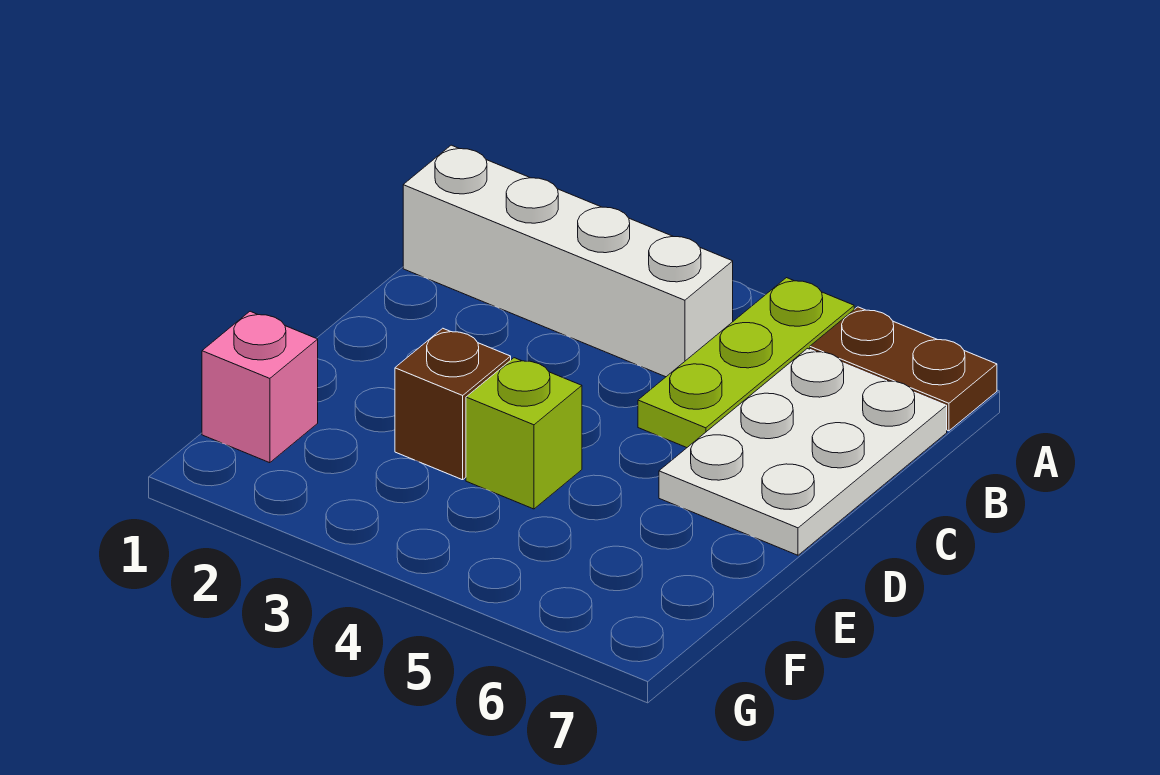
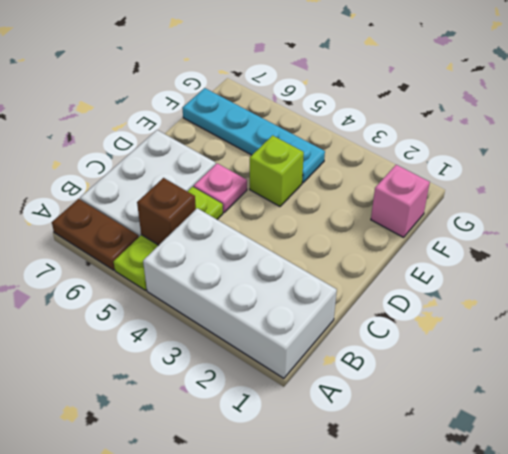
white brick B1:B4 level 1 -> white brick A1:B4 level 1
none -> pink plate D5 level 1
brown brick E3 level 1 -> brown brick B5 level 2
none -> cyan plate F4:F7 level 1

